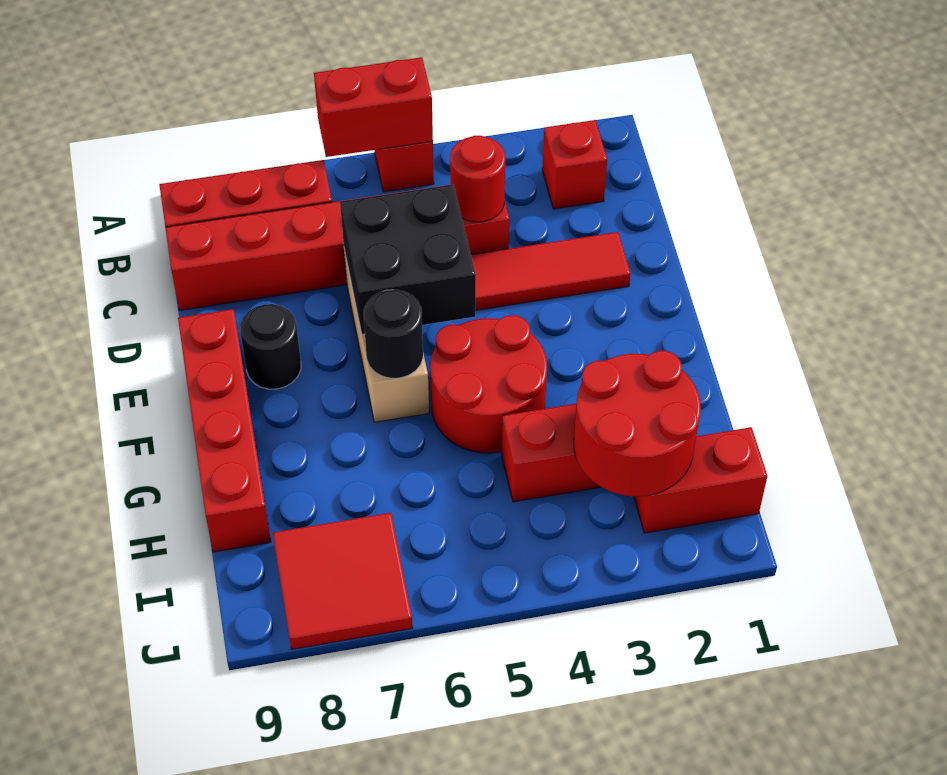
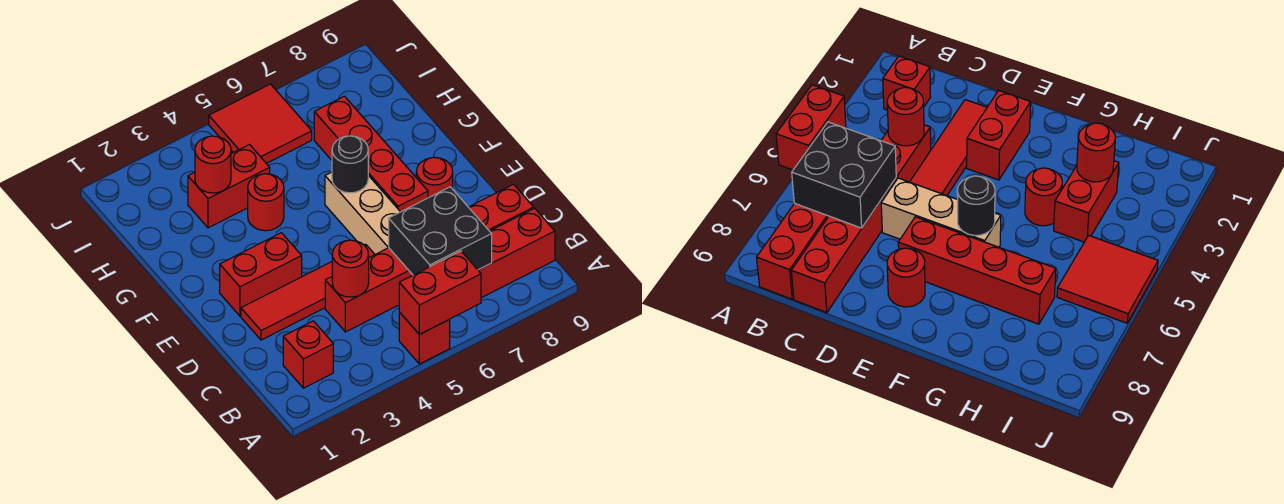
black brick D5:E6 level 2 -> black brick B6:C7 level 2
black round brick E8 level 1 -> red round brick E8 level 1
red brick E9:H9 level 1 -> red brick E7:H7 level 1
red round brick F4:G5 level 1 -> red round brick G4 level 1
red round brick H2:I3 level 2 -> red round brick H3 level 2
red brick I1:I2 level 1 -> red brick E2:E3 level 1
red tile I7:J8 level 1 -> red tile I5:J6 level 1

